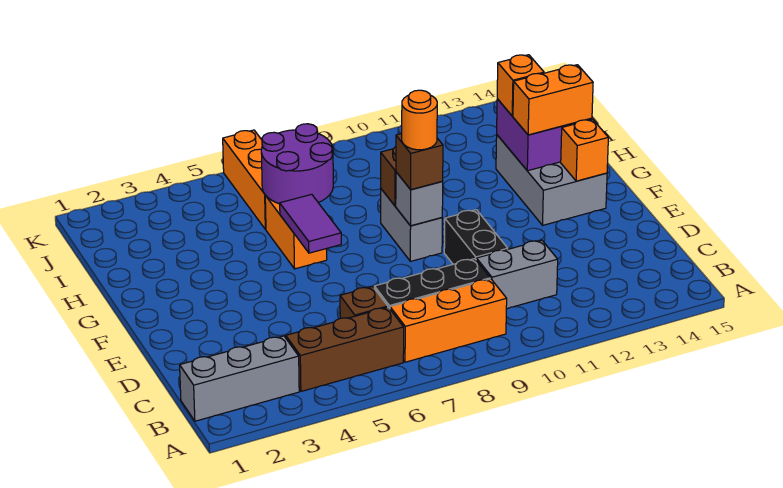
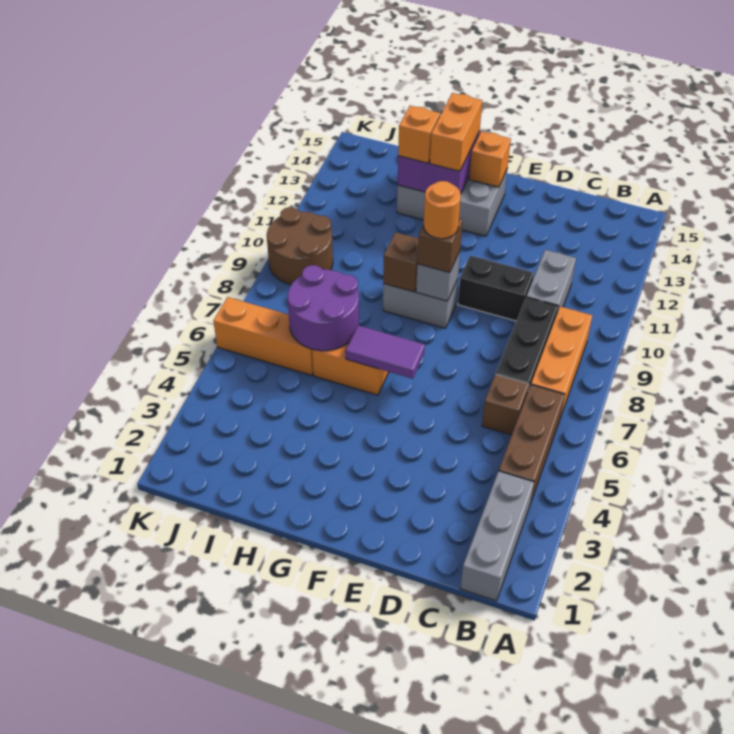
none -> brown round brick J9:K10 level 1

